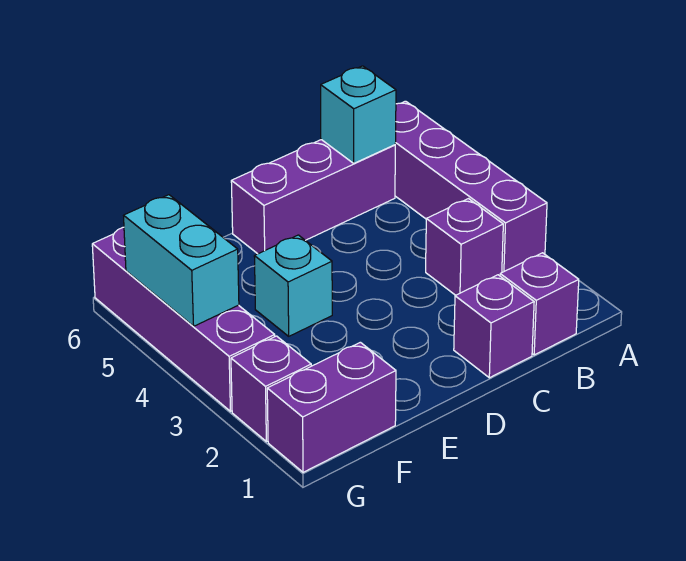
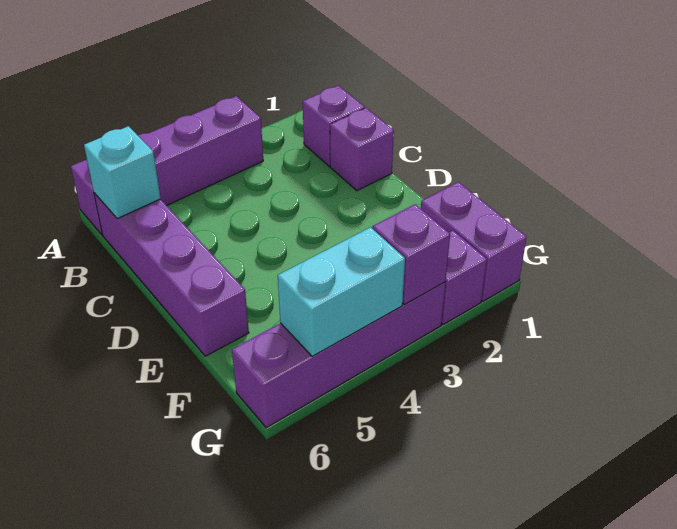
purple brick B3 level 1 -> purple brick G3 level 2
purple brick B6:D6 level 1 -> purple brick B6:E6 level 1
cyan brick E4 level 1 -> none

